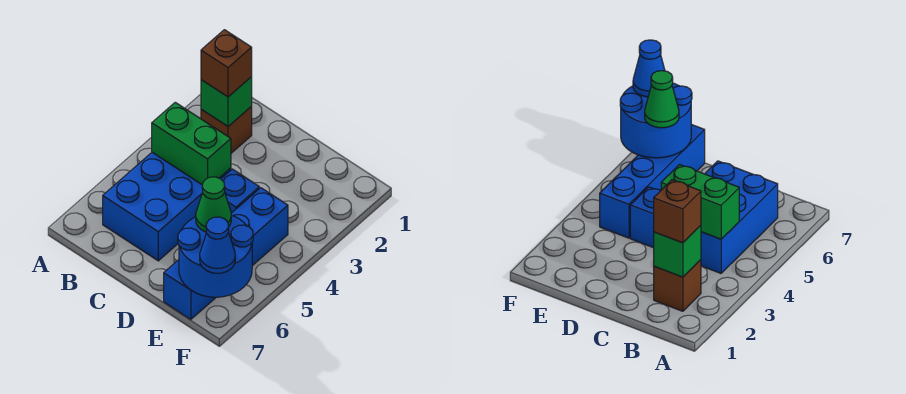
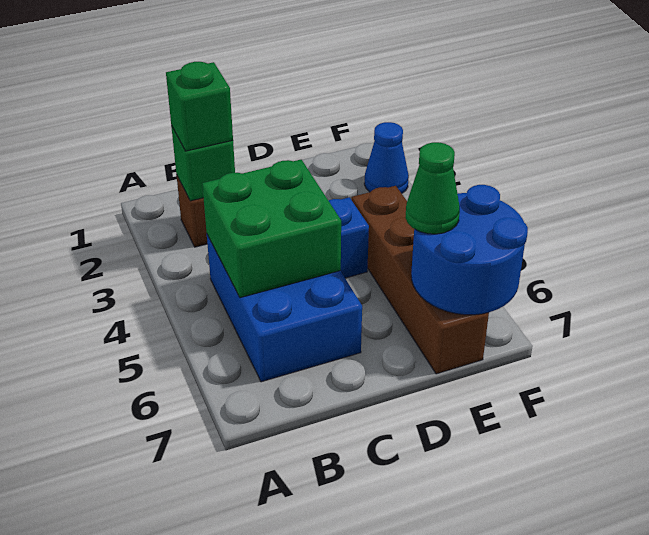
brown brick B2 level 3 -> green brick B2 level 3
green brick B4:C4 level 2 -> green brick B4:C5 level 2
blue brick E4:E7 level 1 -> brown brick E4:E7 level 1
blue cone F7 level 3 -> blue cone F2 level 1

